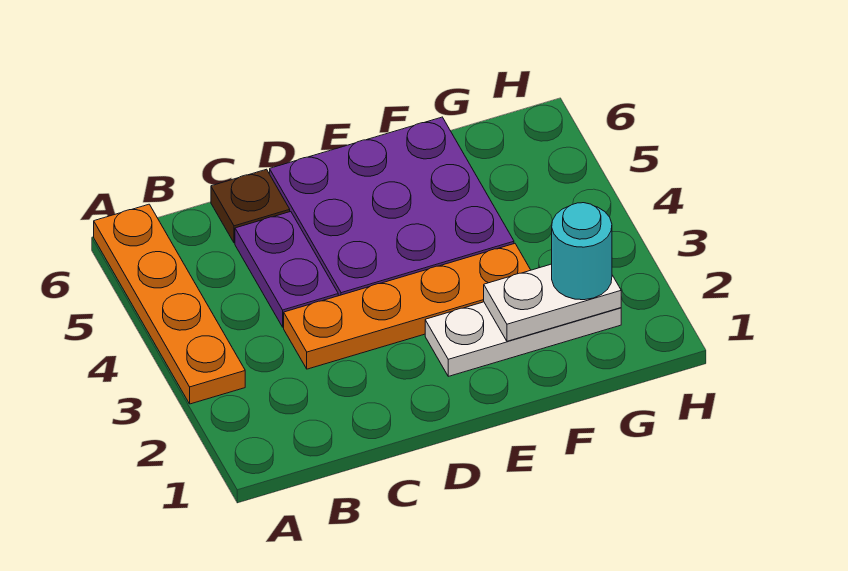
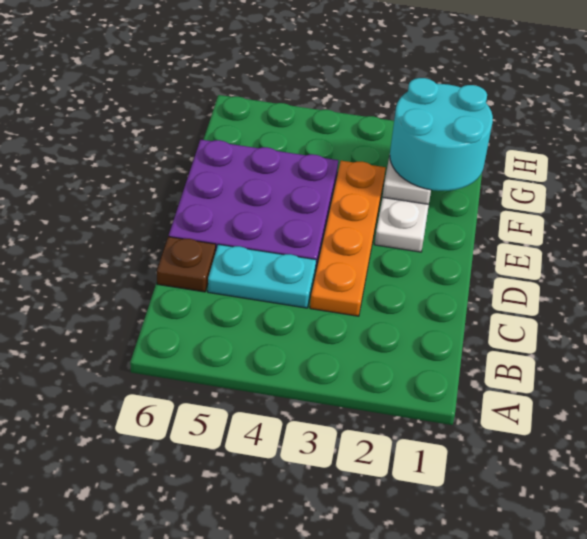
orange plate A3:A6 level 1 -> none
purple plate C4:C5 level 1 -> cyan plate C4:C5 level 1
cyan round brick G2 level 3 -> cyan round brick F1:G2 level 3

